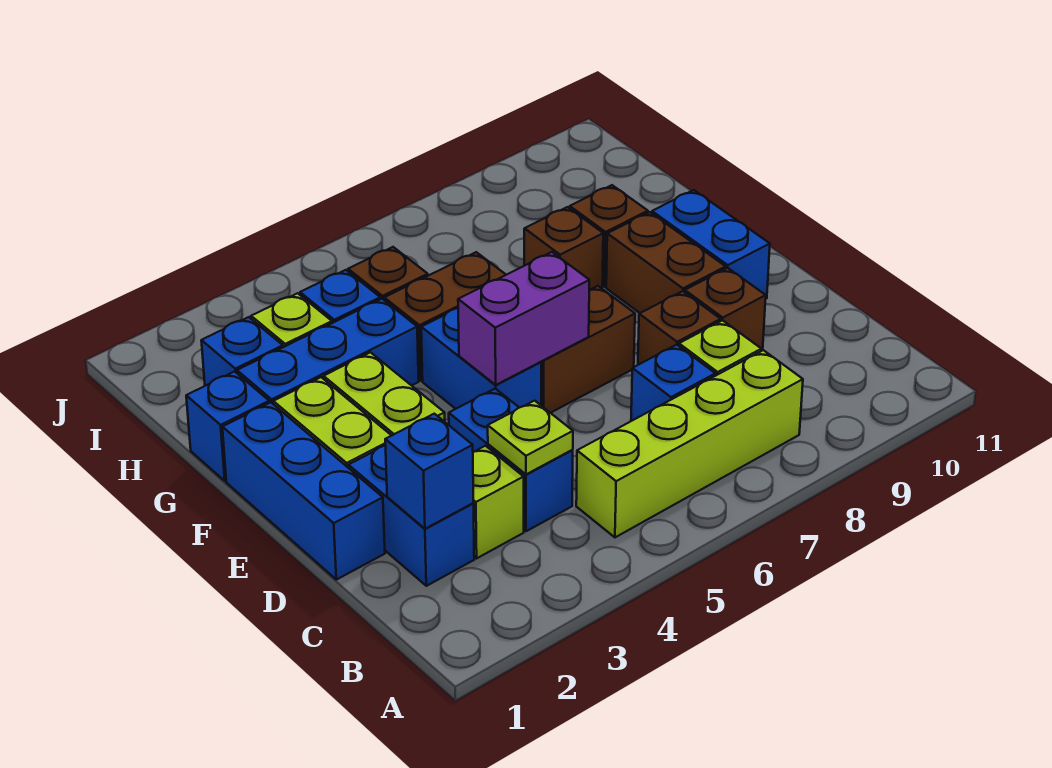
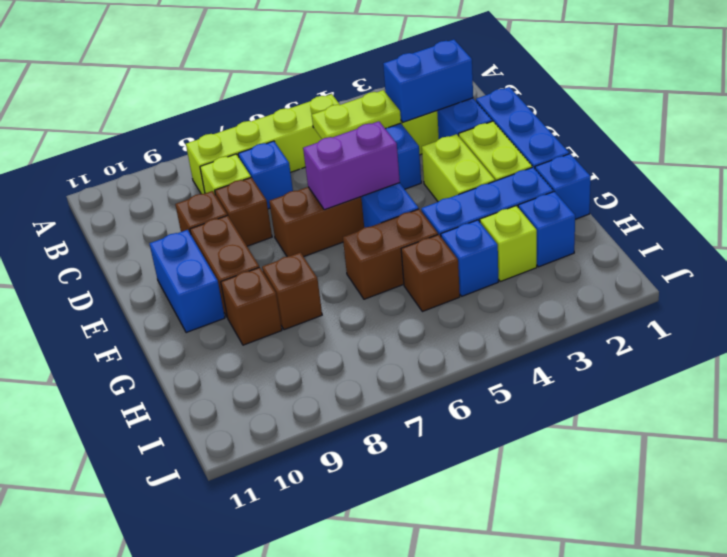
blue brick C2 level 2 -> blue brick C2:C3 level 2
lime plate C4 level 2 -> lime plate C4:C5 level 2

